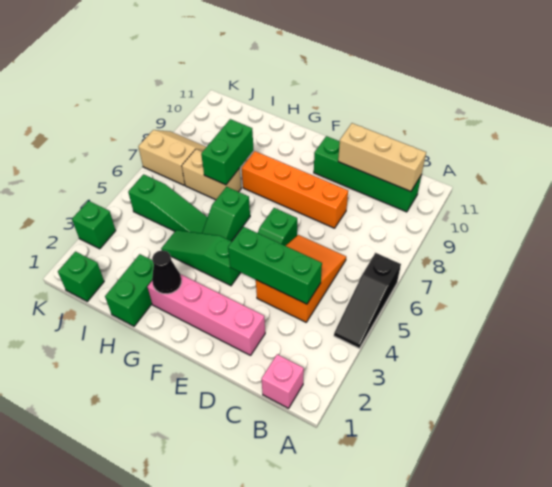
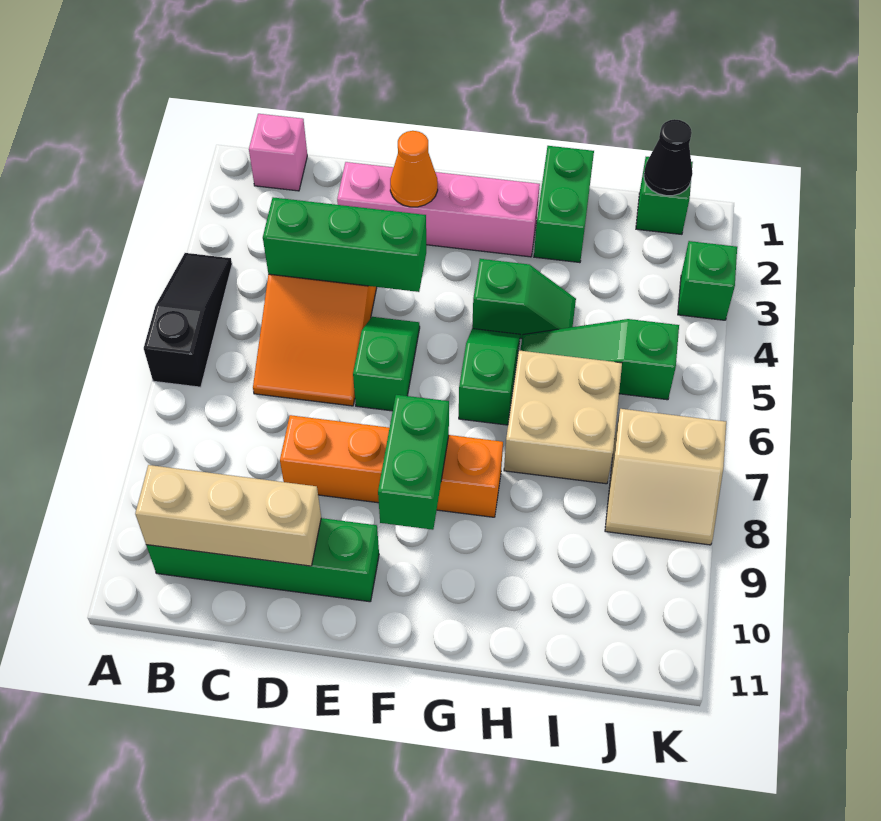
none -> orange cone E2 level 2
green slope F4:H4 level 1 top F -> green slope G4:H4 level 1 top G
black cone G2 level 2 -> black cone J1 level 2
tan brick H7:I7 level 1 -> tan brick H6:I7 level 1
green brick H7:H8 level 2 -> green brick F8:F9 level 2

